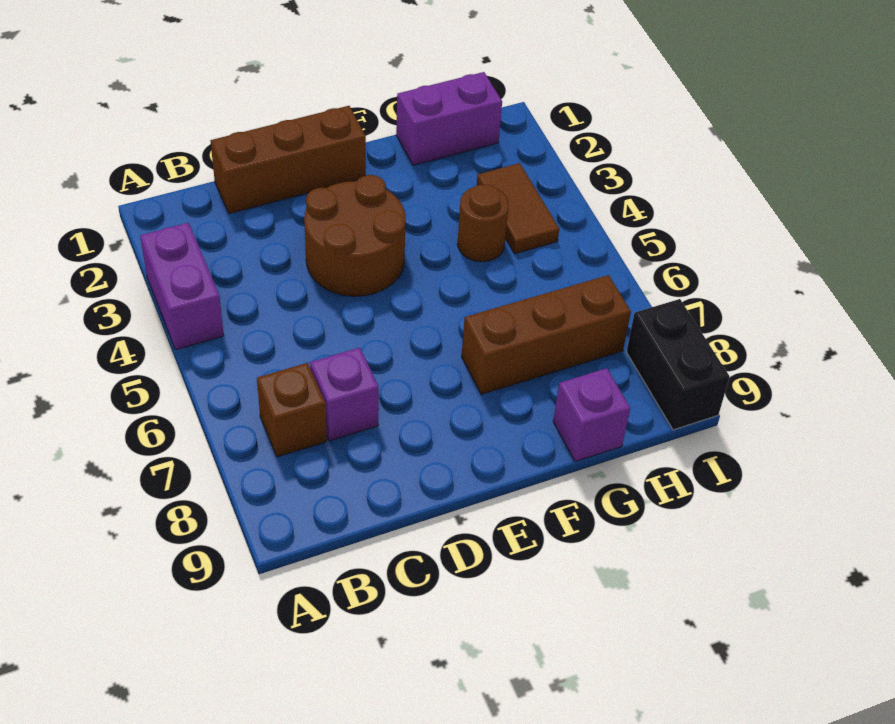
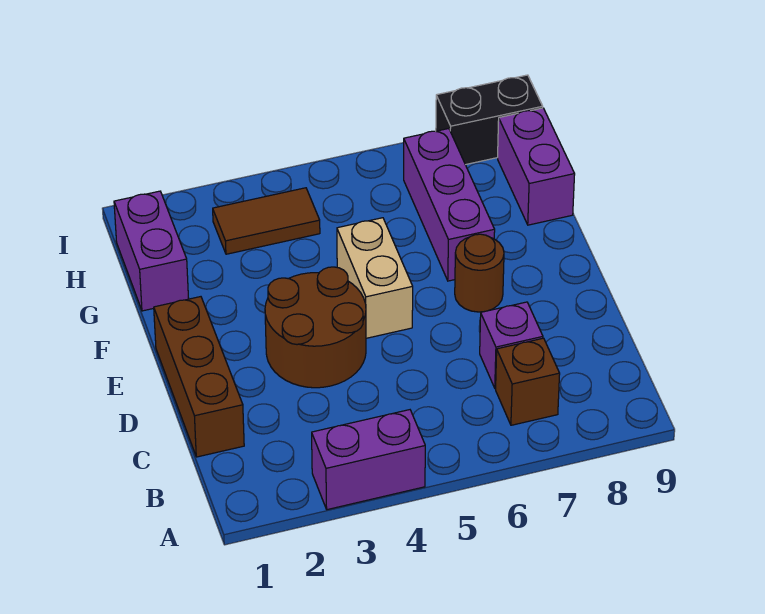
none -> tan brick E5:F5 level 1
brown brick F7:H7 level 1 -> purple brick F7:H7 level 1
brown round brick G4 level 1 -> brown round brick E7 level 1
purple brick G9 level 1 -> purple brick G9:H9 level 1

